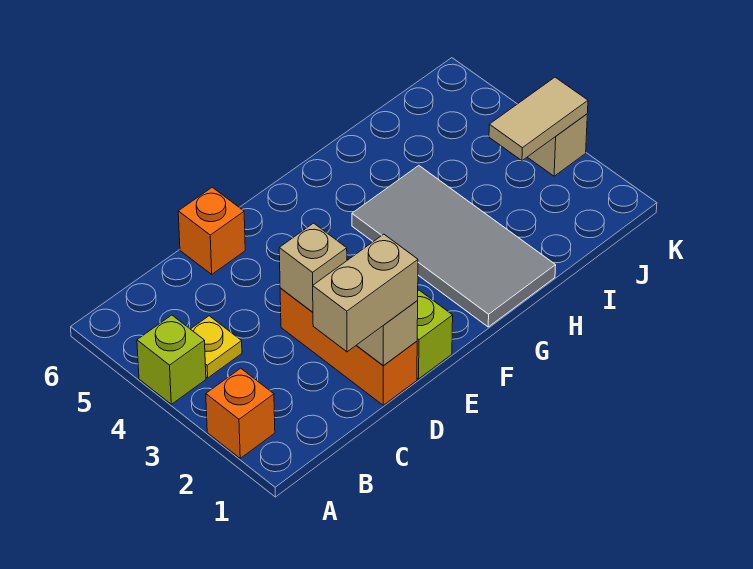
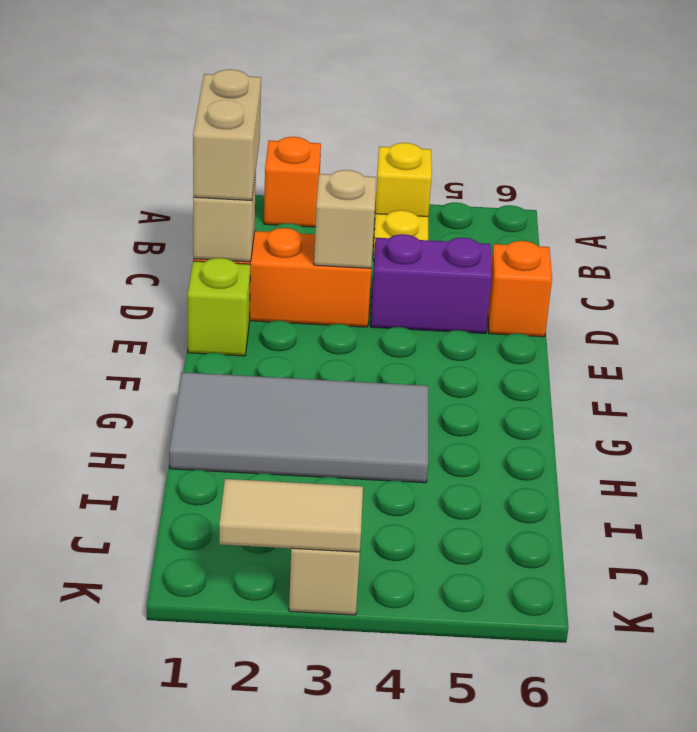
lime brick A4 level 1 -> yellow brick A4 level 1
none -> purple brick D4:D5 level 1
tan tile J3:K3 level 2 -> tan tile K2:K3 level 2

